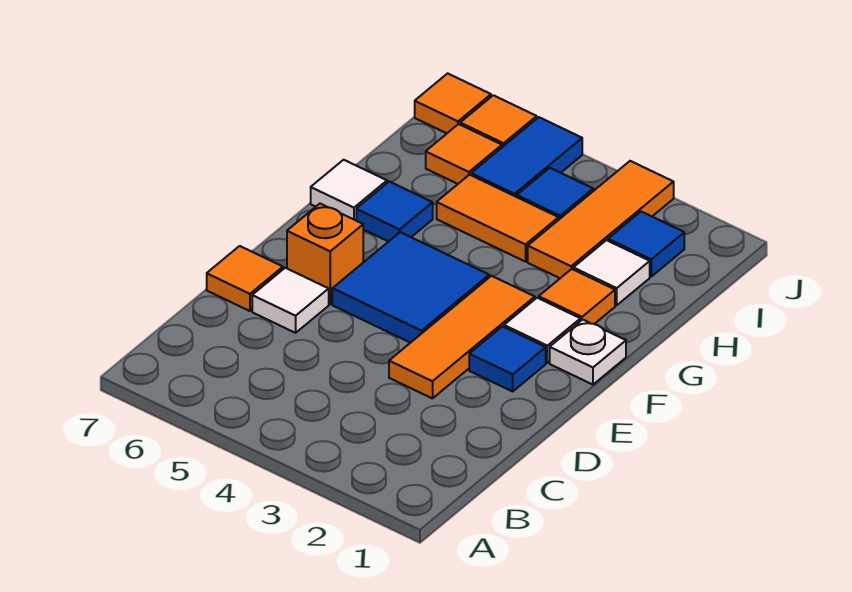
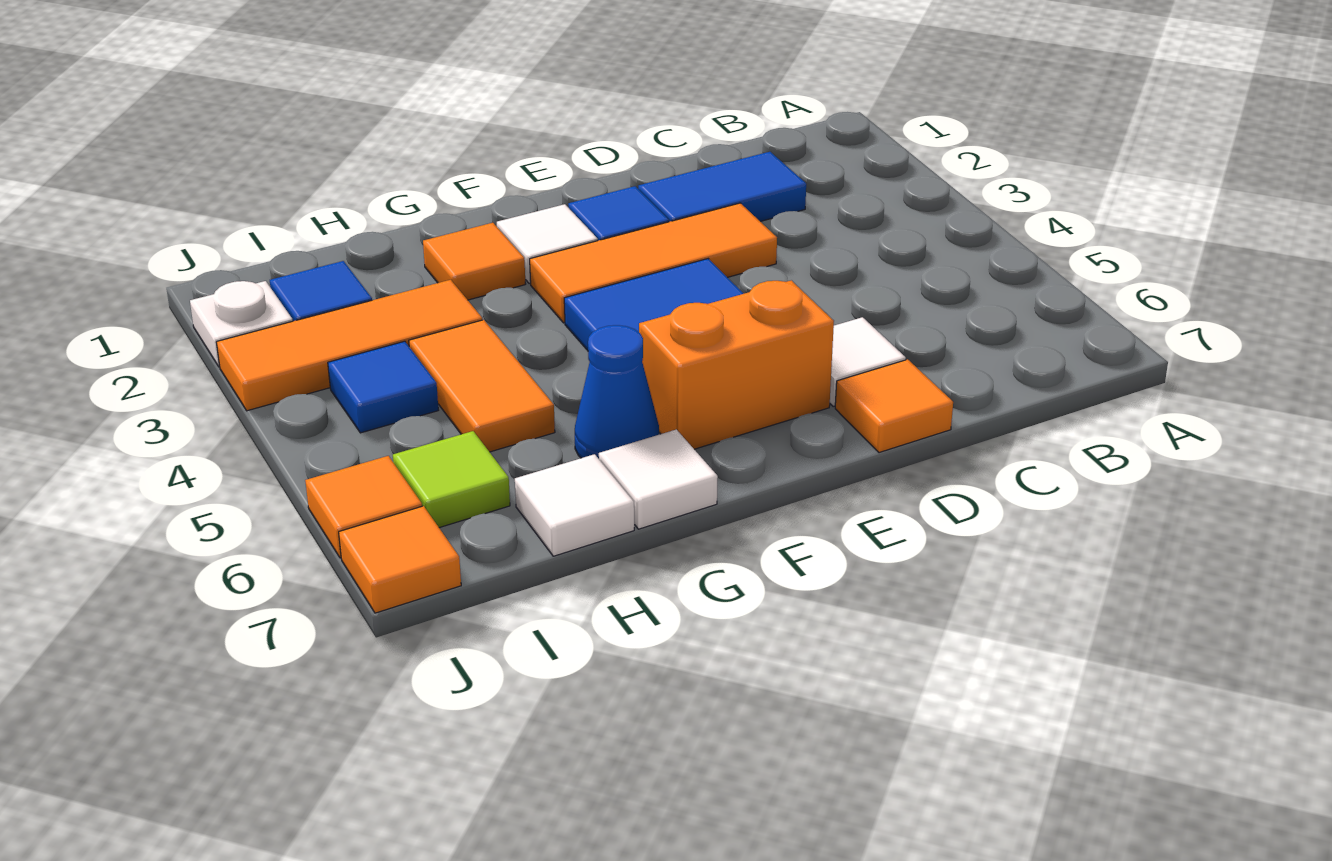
orange brick E6 level 1 -> orange brick E6:F6 level 1
white plate F1 level 1 -> white plate J2 level 1
blue tile G6 level 1 -> blue cone G6 level 1
white tile H2 level 1 -> white tile H7 level 1
blue tile I5:J5 level 1 -> blue tile C2:D2 level 1
orange tile I6 level 1 -> lime tile I6 level 1

